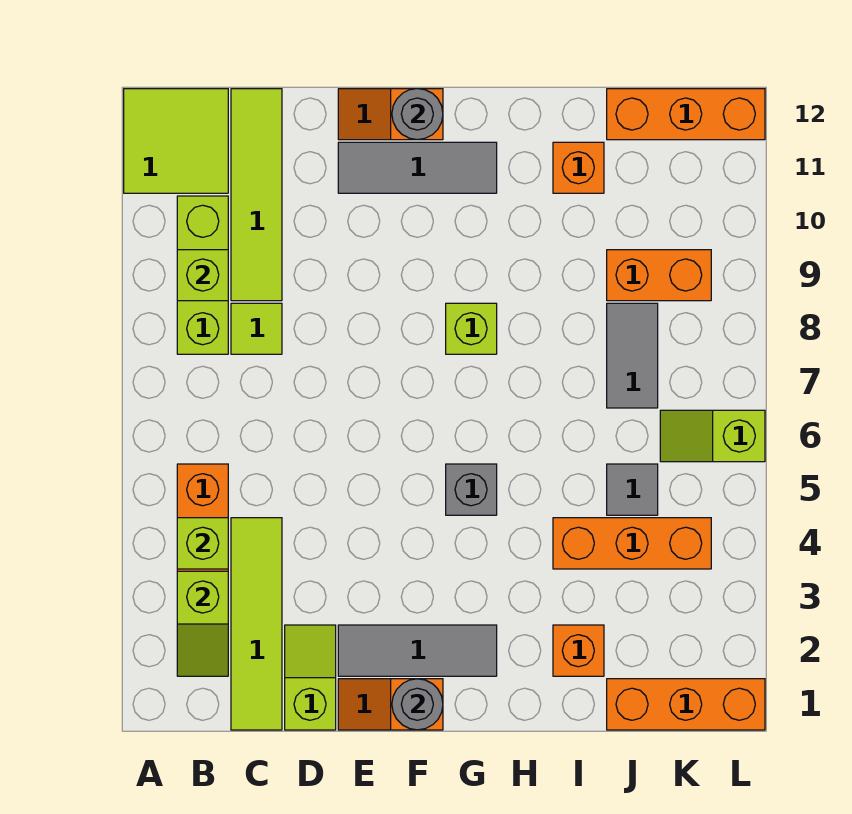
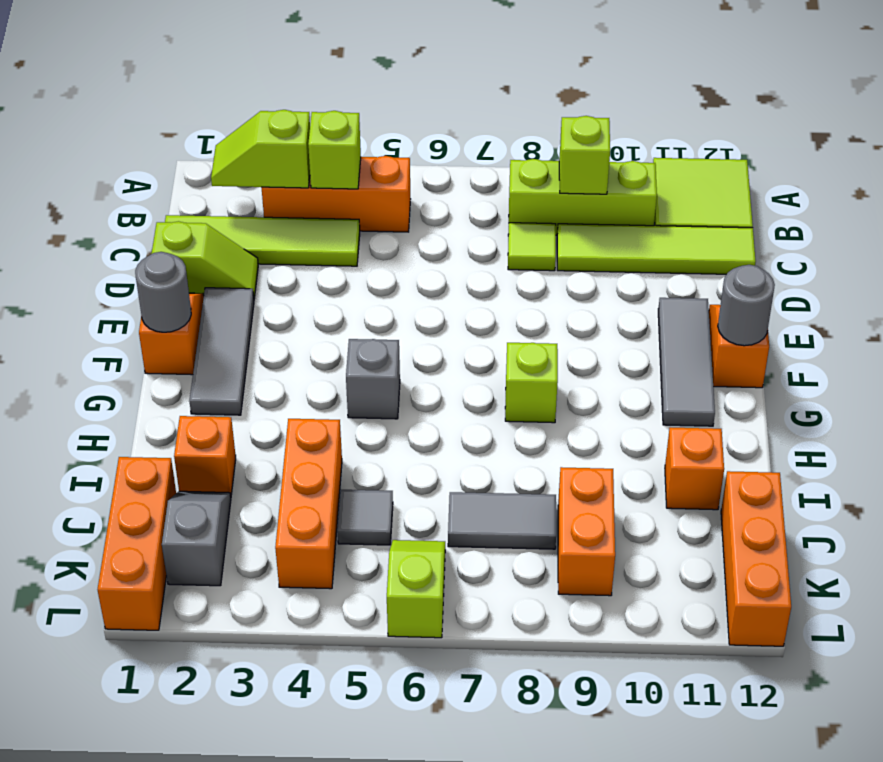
none -> grey slope J2:K2 level 1 top K

